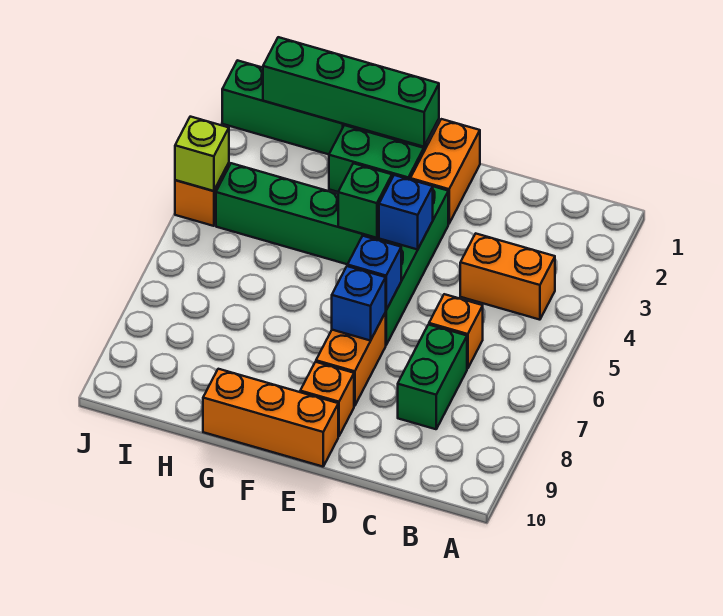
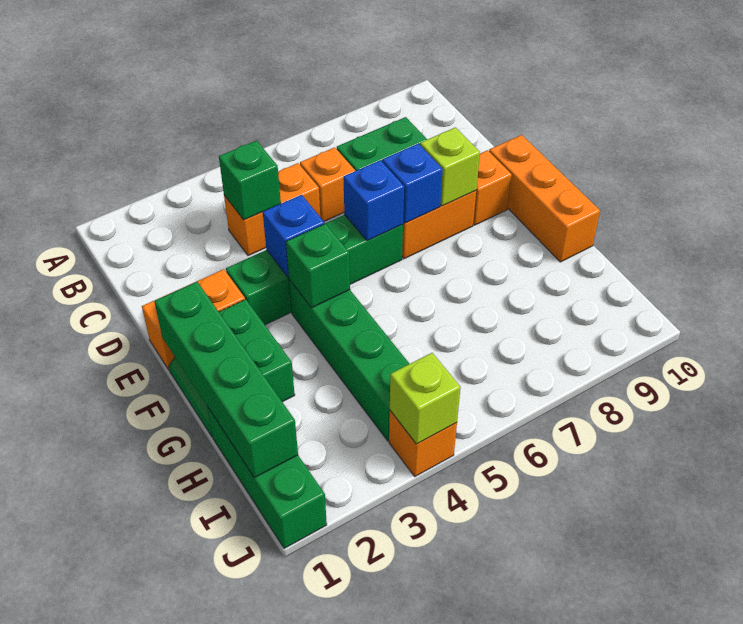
orange brick B4:C4 level 1 -> orange brick C4:C5 level 1
none -> green brick C4 level 2
none -> lime brick E8 level 2

